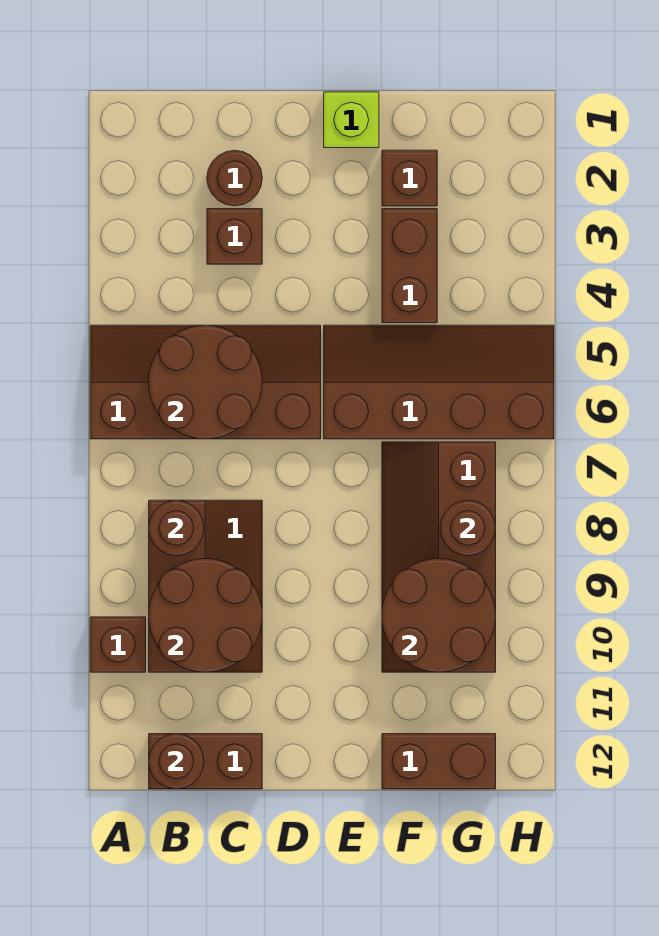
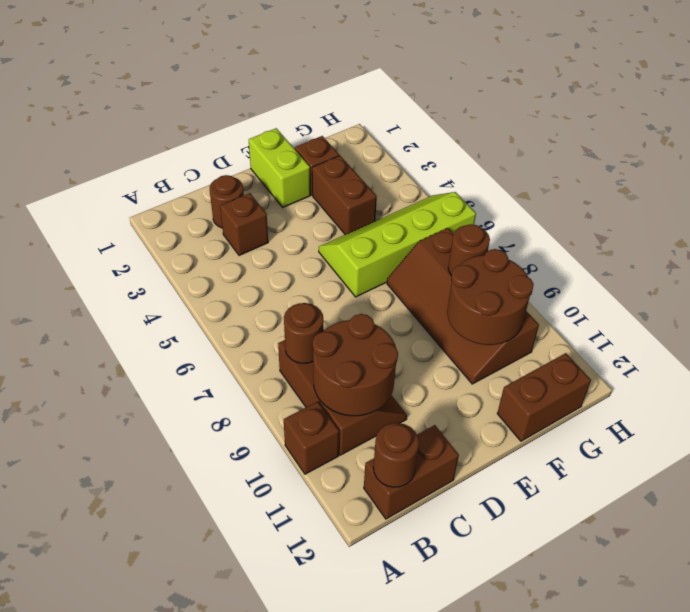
brown slope A5:D6 level 1 top 6 -> none
brown round brick B5:C6 level 2 -> none
lime brick E1 level 1 -> lime brick E1:E2 level 1
brown slope E5:H6 level 1 top 6 -> lime slope E5:H6 level 1 top 6

